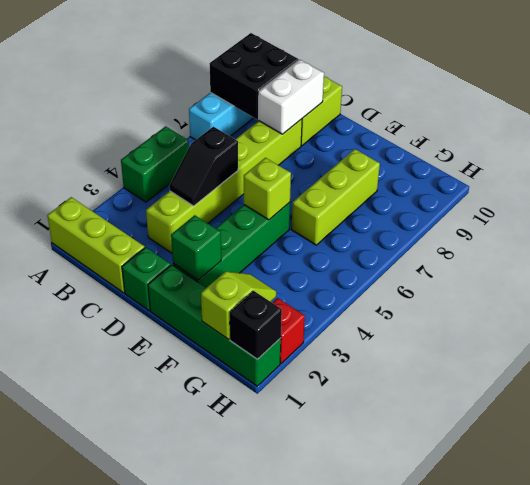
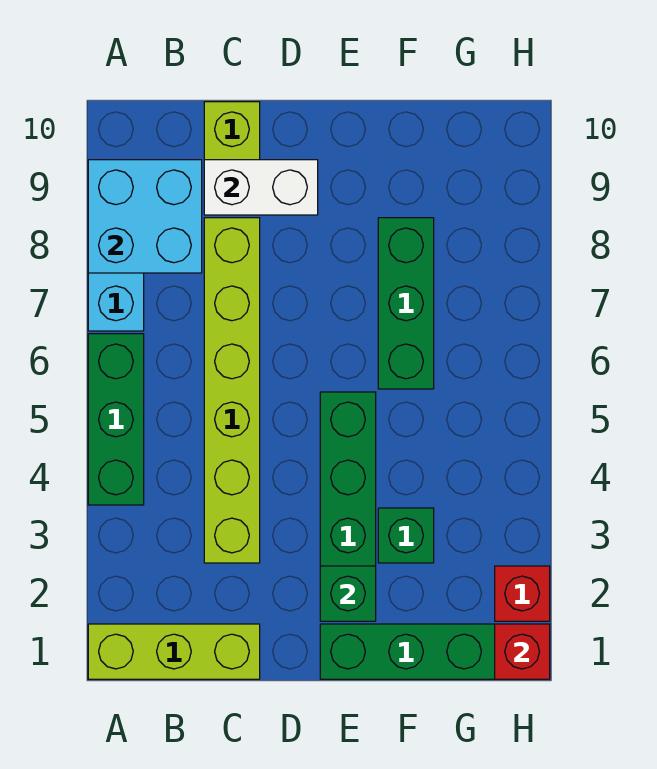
green brick A4:A5 level 1 -> green brick A4:A6 level 1
black brick A8:B9 level 2 -> cyan brick A8:B9 level 2
black slope C4:C5 level 2 top 5 -> none
white brick C8:C9 level 2 -> white brick C9:D9 level 2
green brick D1 level 1 -> green brick F3 level 1
lime brick E5 level 2 -> none
lime brick F6:F8 level 1 -> green brick F6:F8 level 1
lime slope G1:G2 level 2 top 1 -> none
black brick H1 level 2 -> red brick H1 level 2

